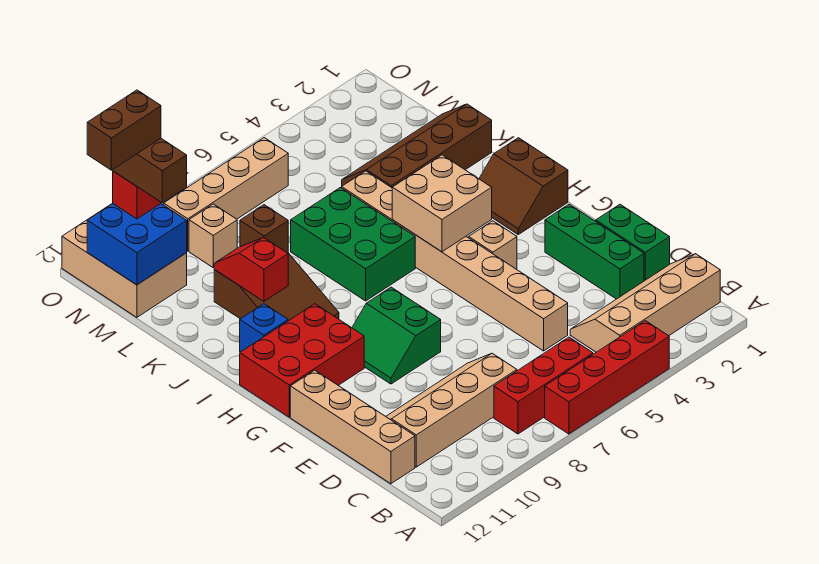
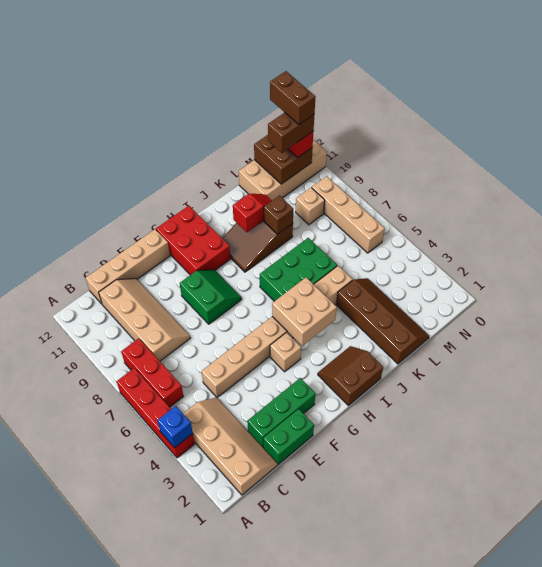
green slope F8:G9 level 1 top 8 -> green slope F8:G9 level 1 top F
blue brick I11 level 1 -> blue brick A4 level 2
tan brick M11:O12 level 1 -> tan brick L11:O12 level 1
blue brick M11:N12 level 2 -> brown brick M11:N12 level 2

